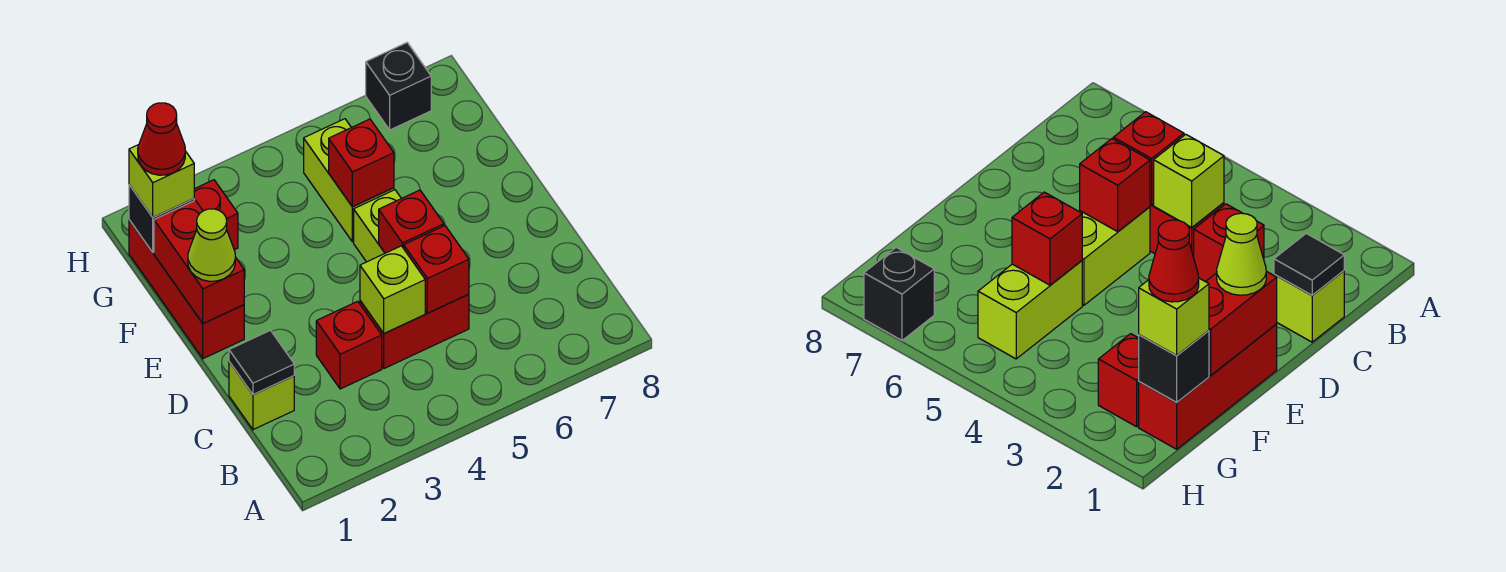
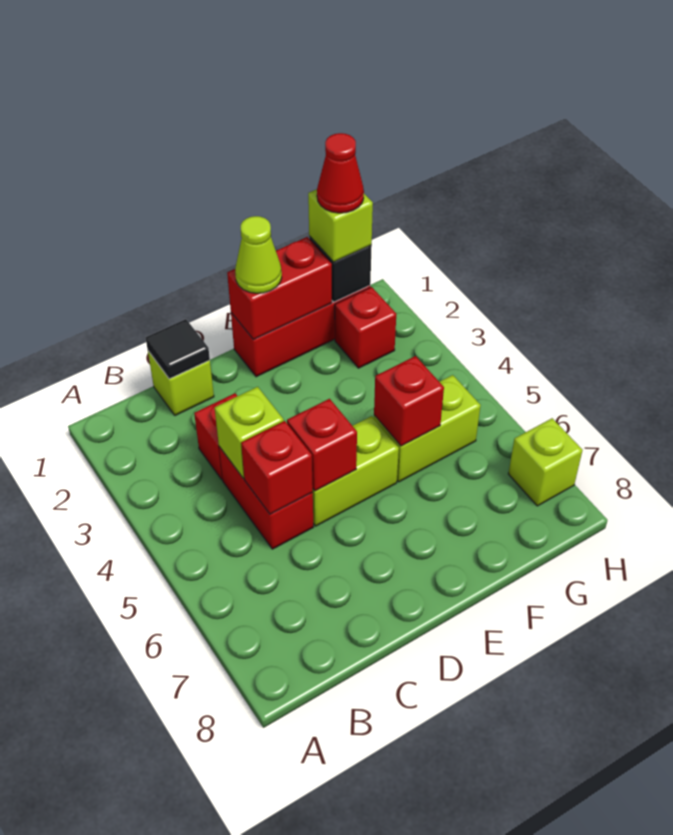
black brick H7 level 1 -> lime brick H7 level 1

